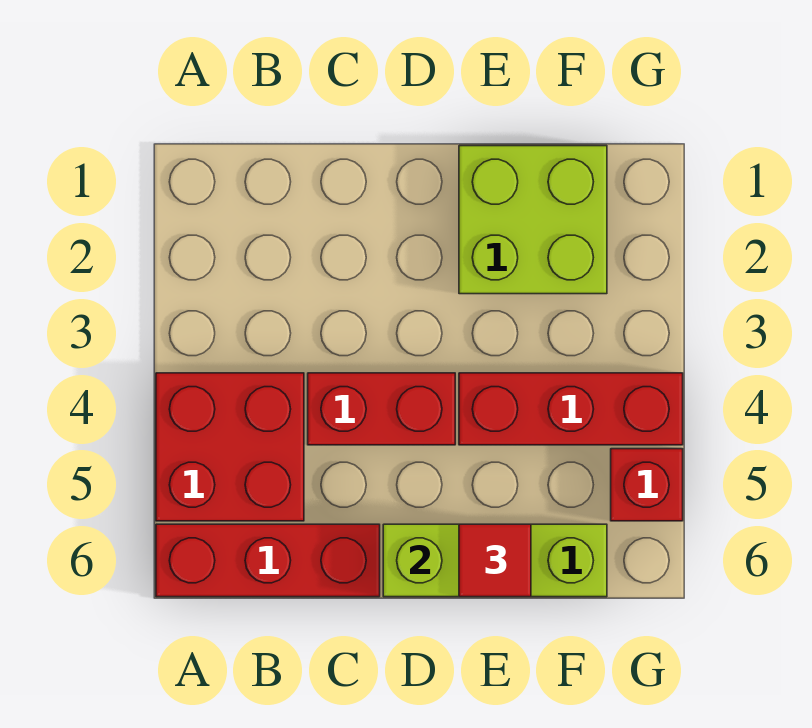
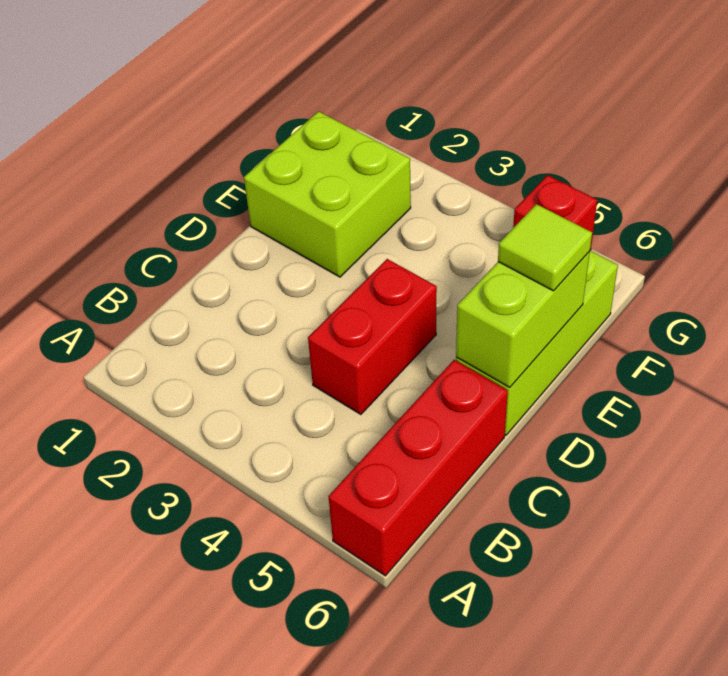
red brick A4:B5 level 1 -> none
red brick E4:G4 level 1 -> none
red tile E6 level 3 -> lime tile E6 level 3

